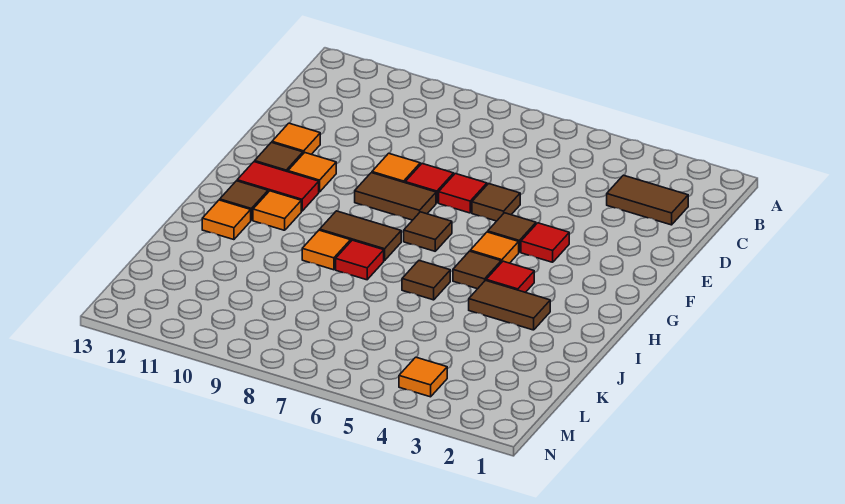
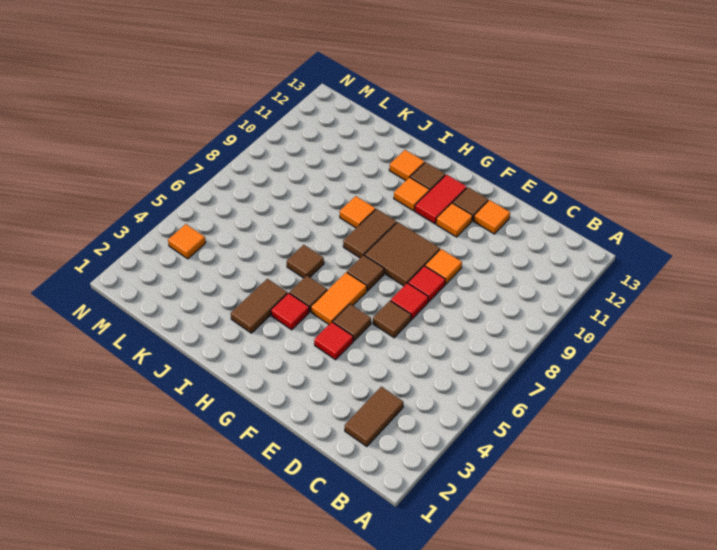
brown tile F8:F9 level 1 -> brown tile F8:G9 level 1
orange tile G5 level 1 -> orange tile G5:G6 level 1
red tile I8 level 1 -> none

